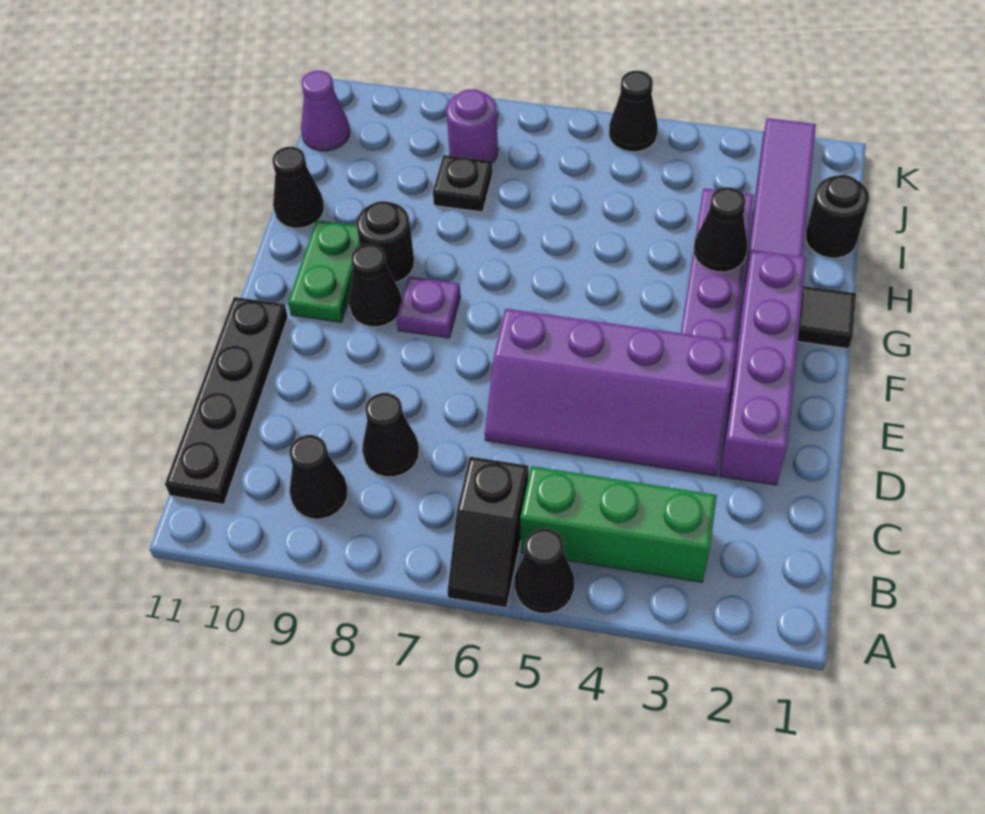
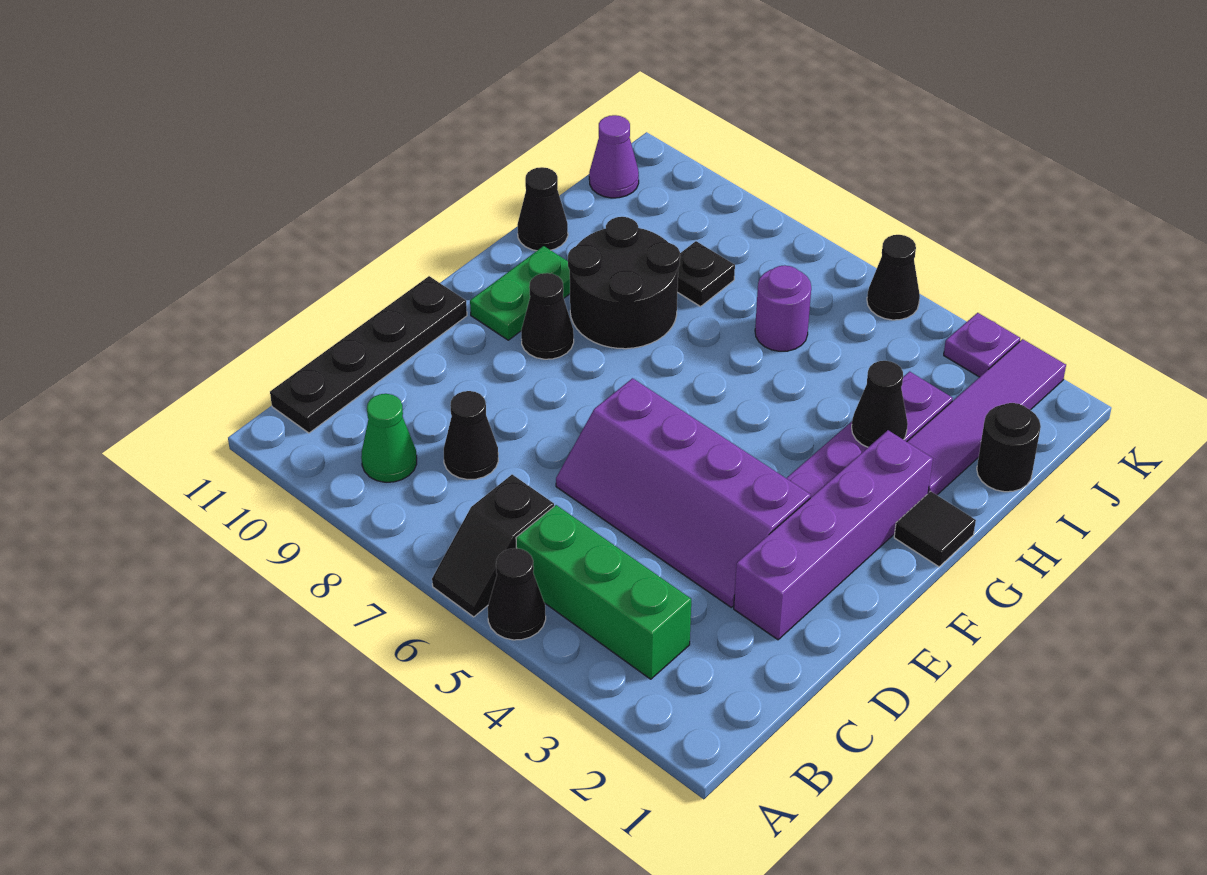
black cone B9 level 1 -> green cone B9 level 1
purple plate F8 level 1 -> purple plate K3 level 1
black round brick G9 level 1 -> black round brick G8:H9 level 1
purple round brick J8 level 1 -> purple round brick I6 level 1

